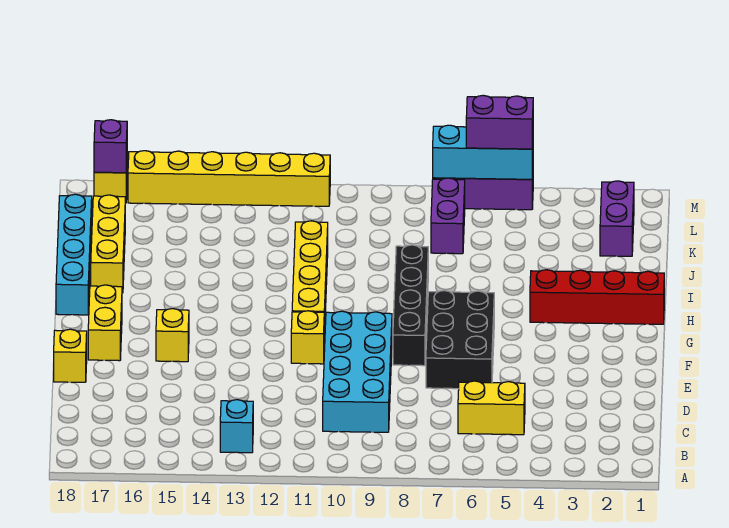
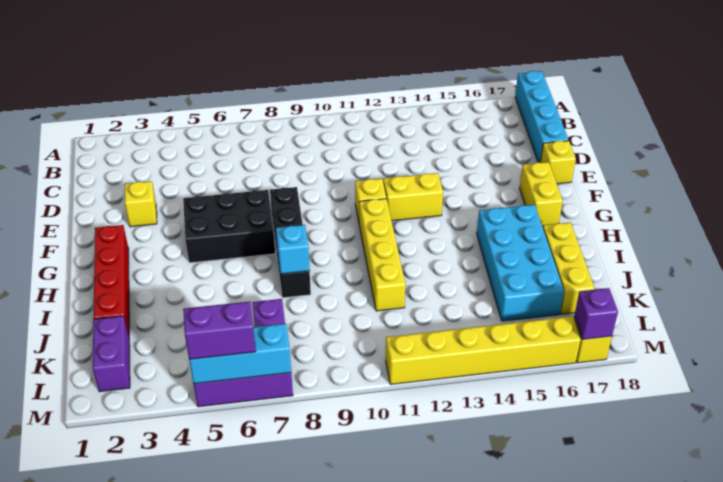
cyan brick B13 level 1 -> cyan brick I8 level 2
yellow brick C5:C6 level 1 -> yellow brick F12:F13 level 1
cyan brick C9:F10 level 1 -> cyan brick H15:K16 level 1
black brick E6:G7 level 1 -> black brick F5:G7 level 1
yellow brick F15 level 1 -> yellow brick E3 level 1
red brick H1:H4 level 1 -> red brick G2:J2 level 1
cyan brick H18:K18 level 1 -> cyan brick A18:D18 level 1

